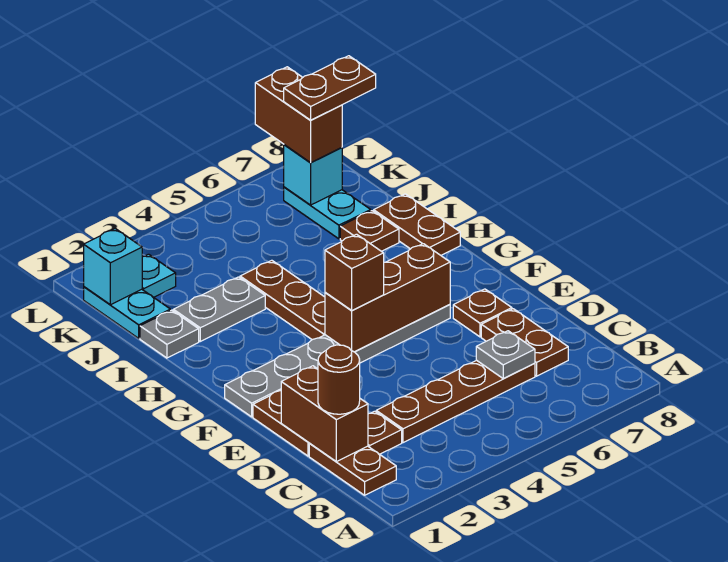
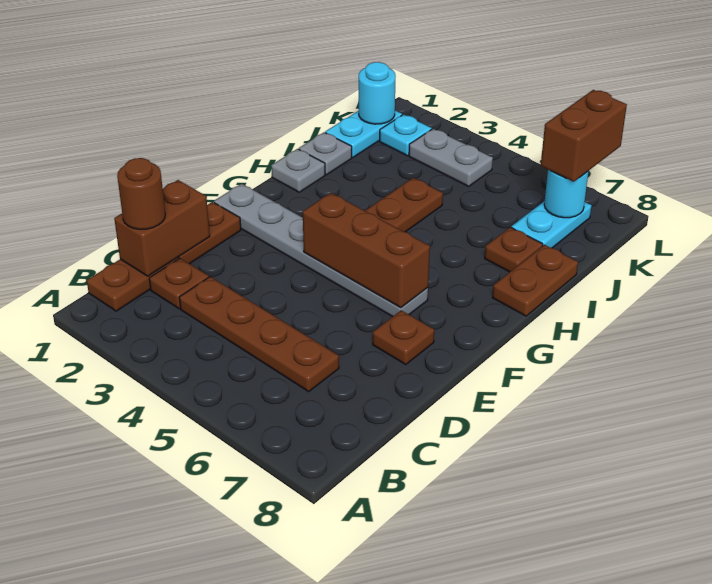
grey plate C6 level 2 -> grey plate H1 level 1
brown plate C7:D7 level 1 -> none
brown brick F4 level 3 -> none
grey plate I2:I3 level 1 -> grey plate K3:K4 level 1
cyan brick K1 level 2 -> cyan round brick K1 level 2
cyan brick K7 level 2 -> cyan round brick K7 level 2
brown plate K7:K8 level 4 -> none

